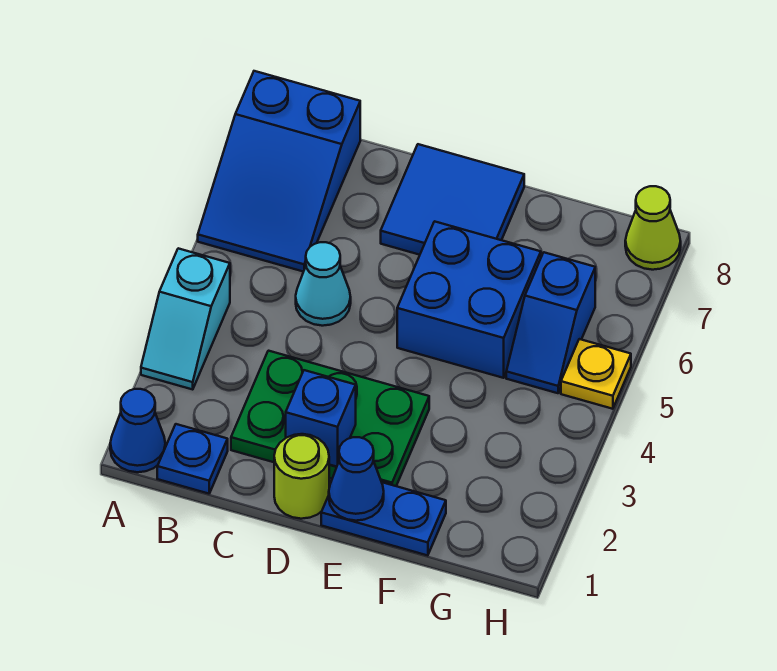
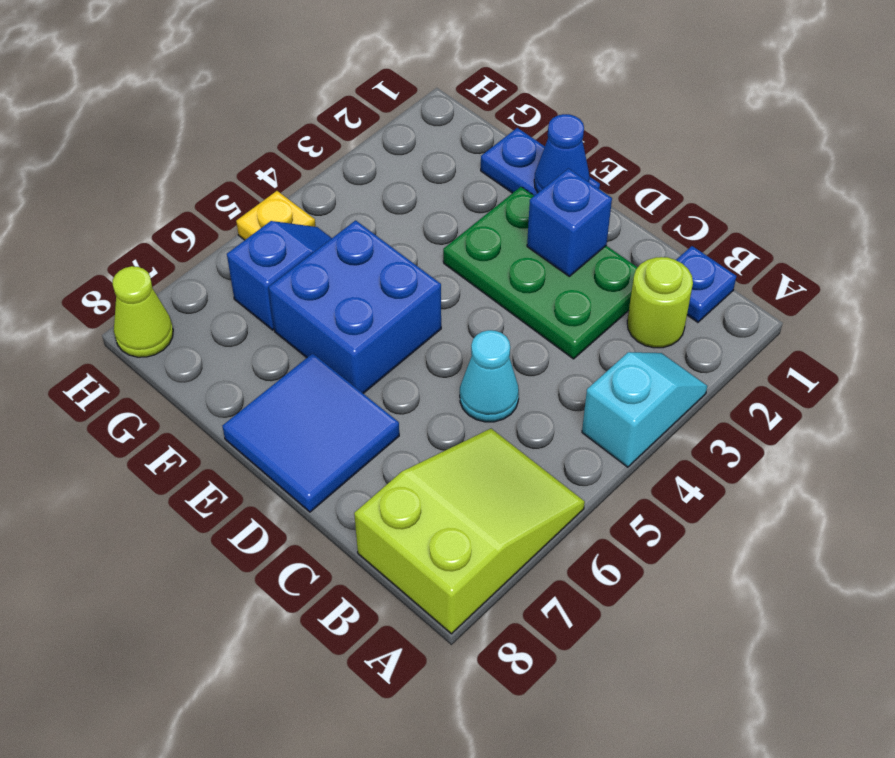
blue cone A1 level 1 -> none
blue slope A6:B8 level 1 top 8 -> lime slope A6:B8 level 1 top 8
lime round brick D1 level 1 -> lime round brick B2 level 1

